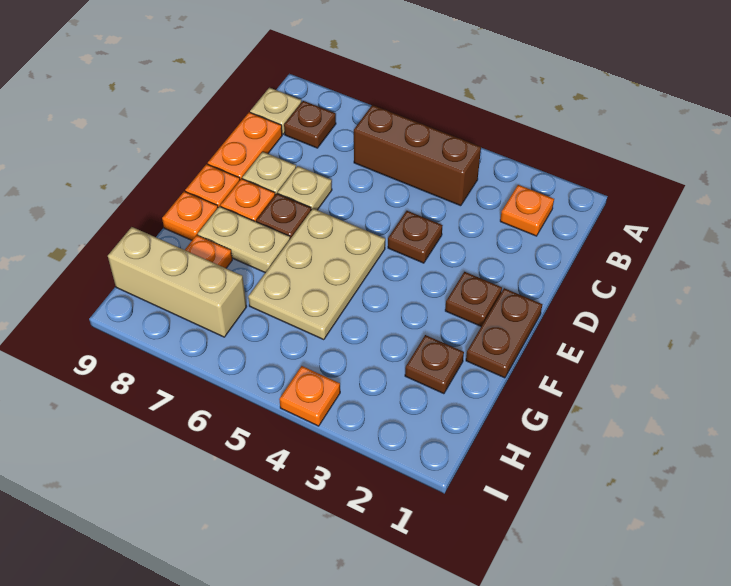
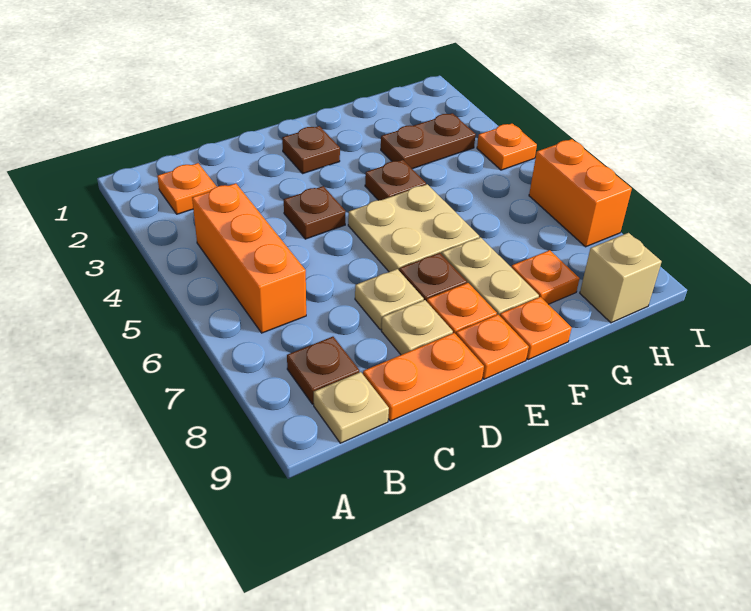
brown brick B4:B6 level 1 -> orange brick B4:B6 level 1
brown plate E1:F1 level 1 -> brown plate G3:H3 level 1
tan plate E5:G6 level 1 -> tan plate E5:F6 level 1
brown plate G2 level 1 -> brown plate F4 level 1
tan brick H7:H9 level 1 -> tan brick H9 level 1
none -> orange brick I6:I7 level 1

